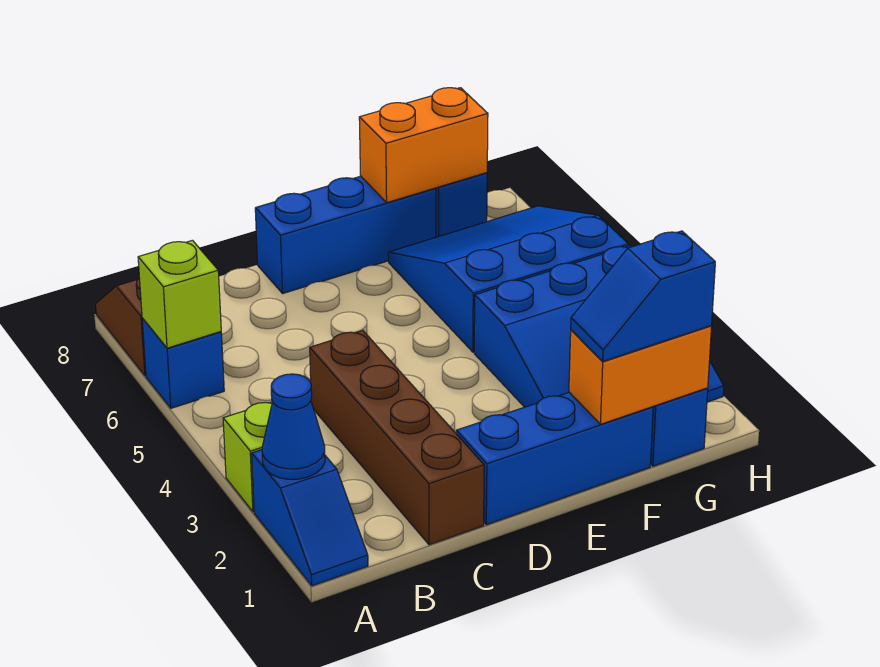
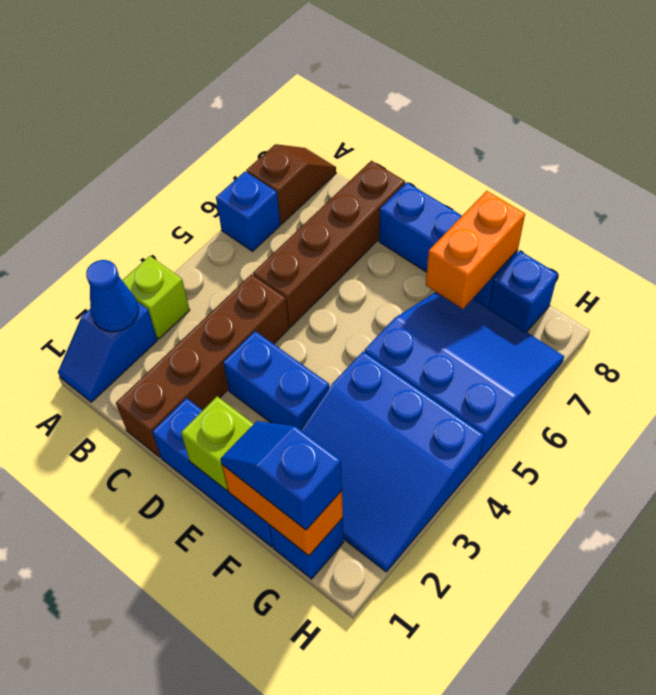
lime brick A6 level 2 -> lime brick E1 level 2
none -> brown brick C5:C8 level 1
none -> blue brick D3:E3 level 1
orange brick F8:G8 level 2 -> orange brick F7:F8 level 2

